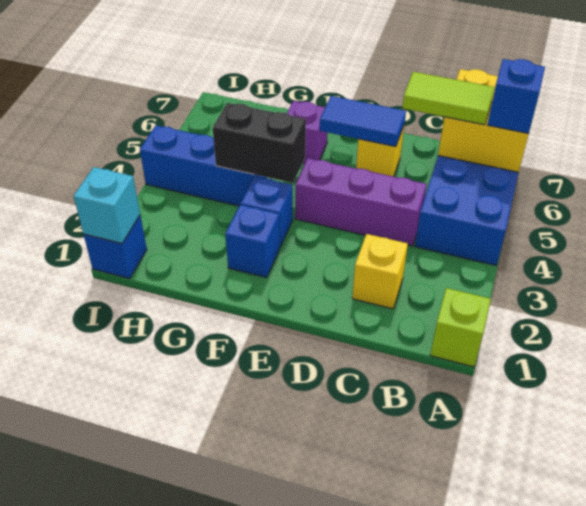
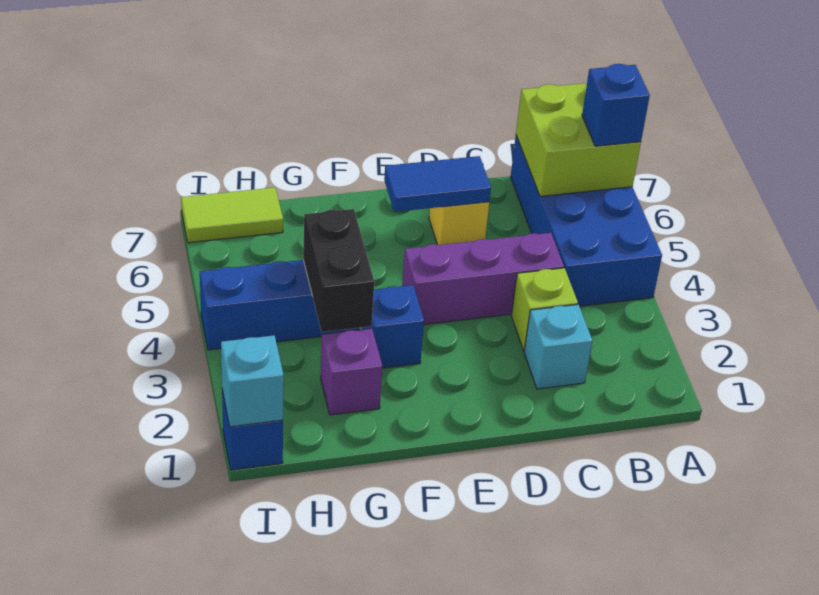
lime brick A1 level 1 -> lime brick C3 level 1
yellow brick A6:B7 level 2 -> lime brick A6:B7 level 2
lime tile B6:C6 level 3 -> lime tile H7:I7 level 1
yellow brick C2 level 1 -> cyan brick C2 level 1
blue brick F2 level 1 -> none
black brick F4:G4 level 2 -> black brick G3:G4 level 2
purple brick F6 level 1 -> purple brick G2 level 1

